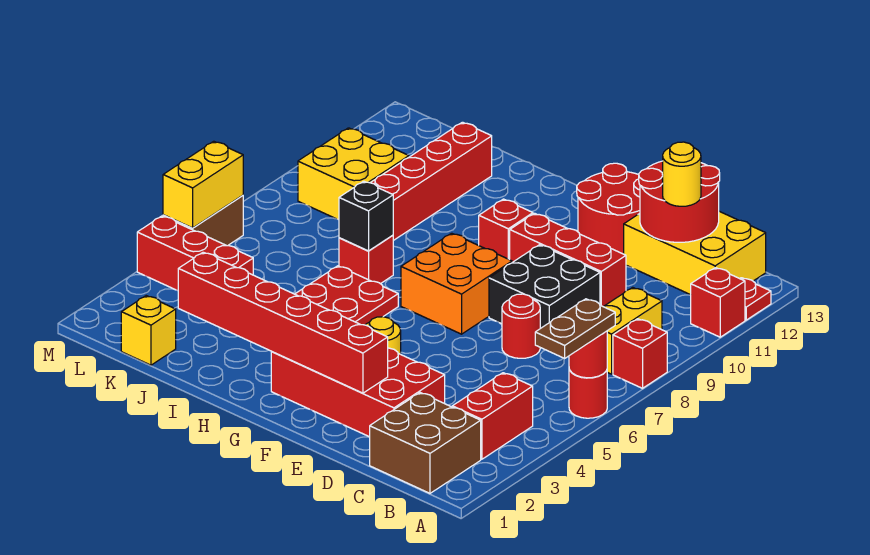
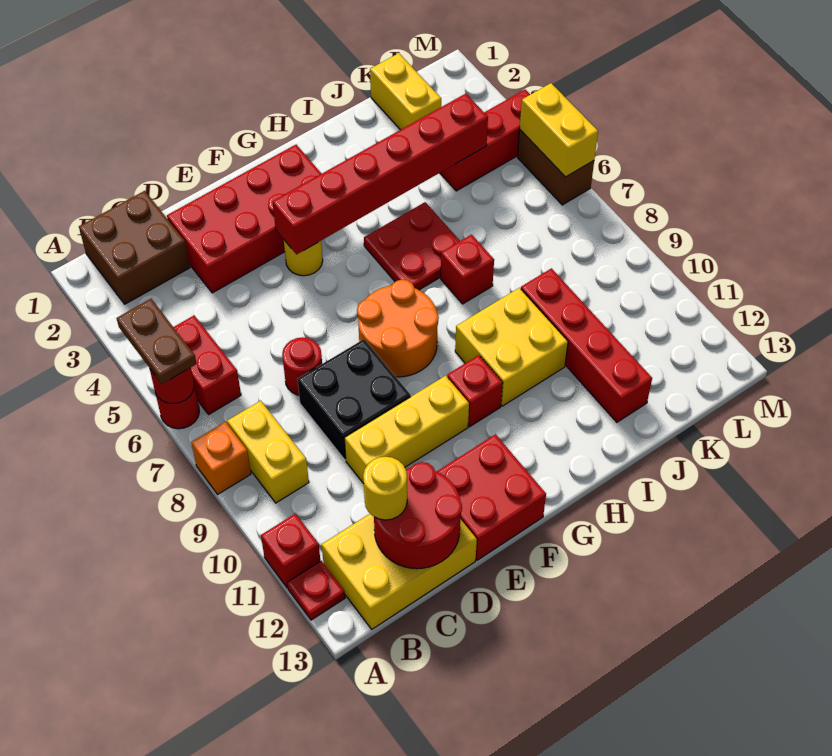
red brick A8 level 1 -> orange brick A8 level 1
red brick B3:B4 level 1 -> red brick B5:B6 level 1
red brick D10:F10 level 1 -> yellow brick D10:F10 level 1
red brick E2:J2 level 2 -> red brick F4:K4 level 2
red round brick E12:F13 level 1 -> red brick E12:F13 level 1
orange brick F7:G8 level 1 -> orange round brick F7:G8 level 1
black brick I7 level 2 -> none
yellow brick K1 level 1 -> yellow brick K1:K2 level 1
yellow brick K9:L10 level 1 -> yellow brick H9:I10 level 1

